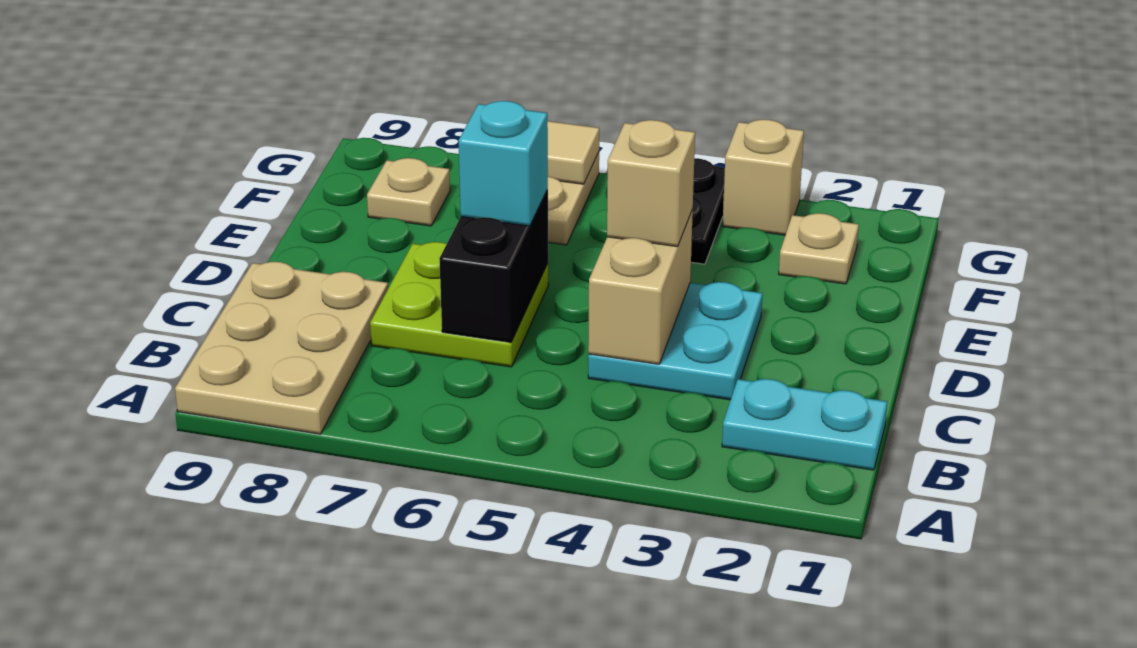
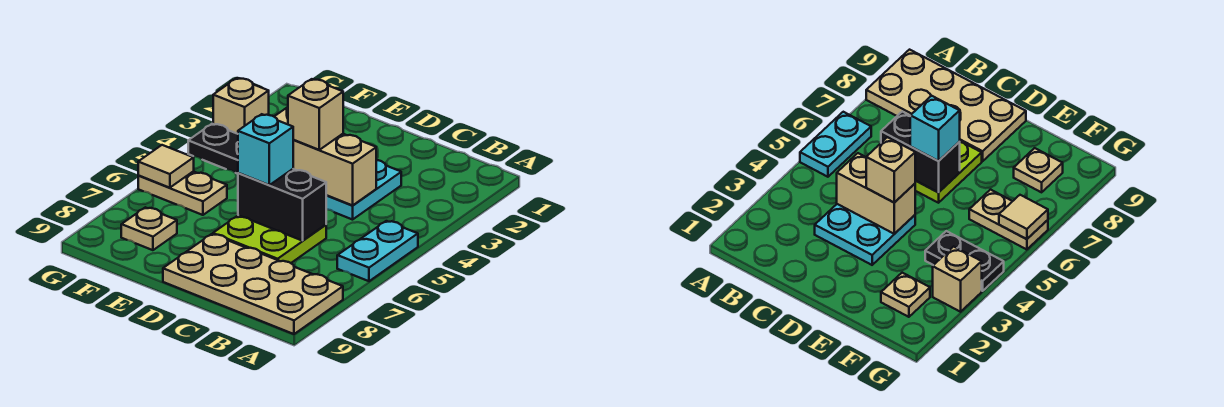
tan plate A8:C9 level 1 -> tan plate A8:D9 level 1
cyan plate B1:B2 level 1 -> cyan plate A5:A6 level 1

